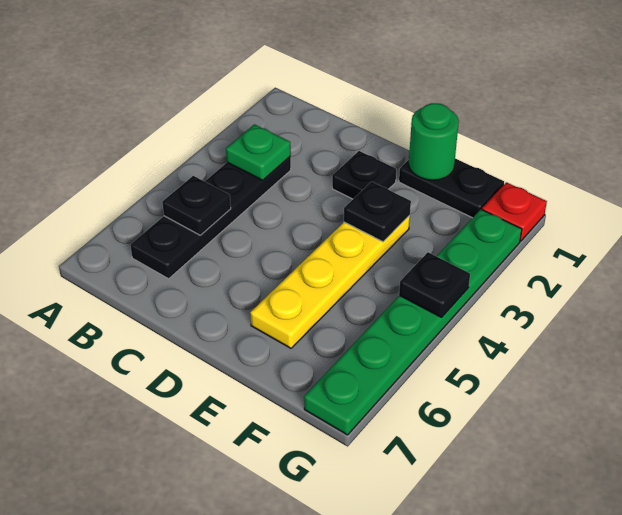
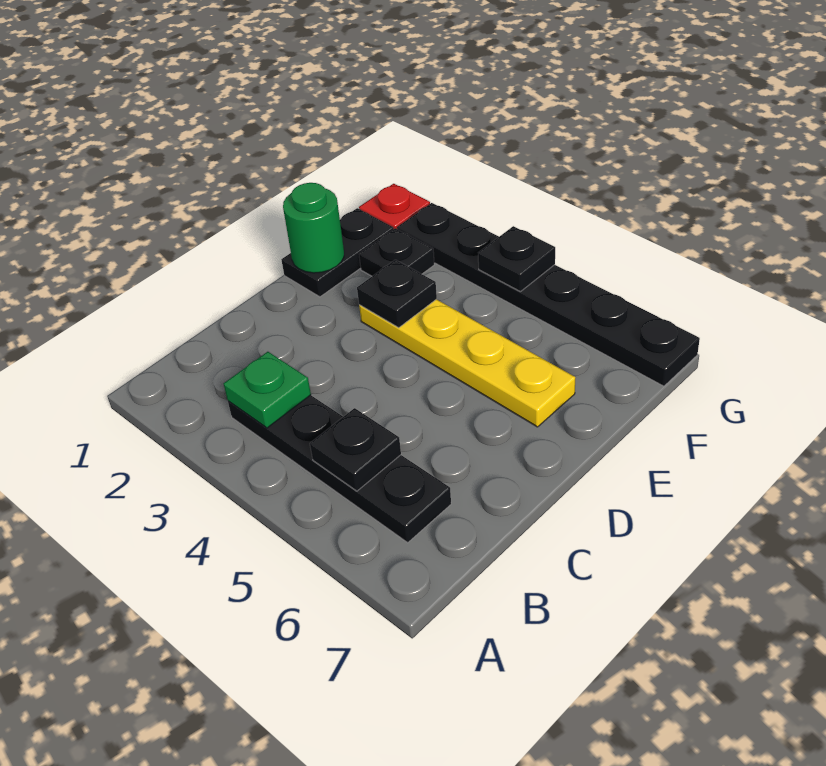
black plate D2 level 1 -> black plate F2 level 1
green plate G2:G7 level 1 -> black plate G2:G7 level 1

